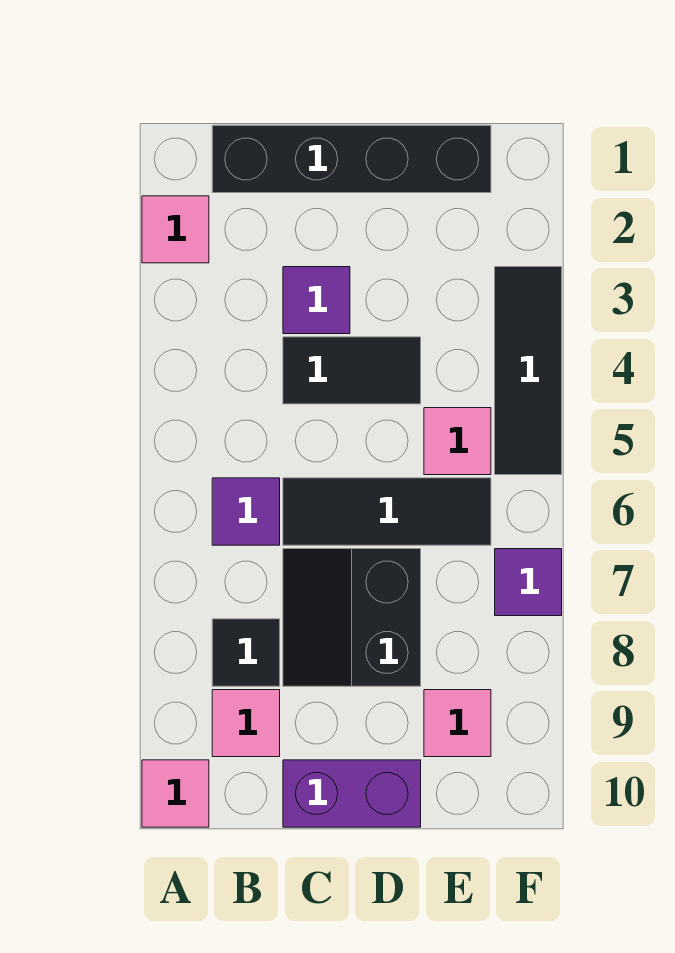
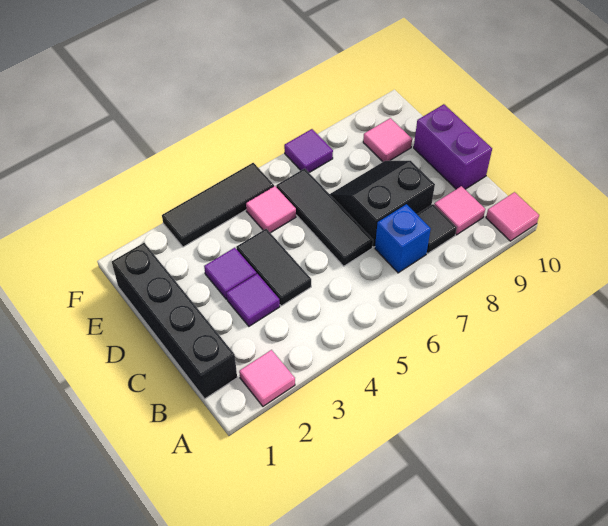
purple tile B6 level 1 -> purple tile D3 level 1
none -> blue brick B7 level 1
black slope C7:D8 level 1 top D -> black slope C7:D8 level 1 top C

